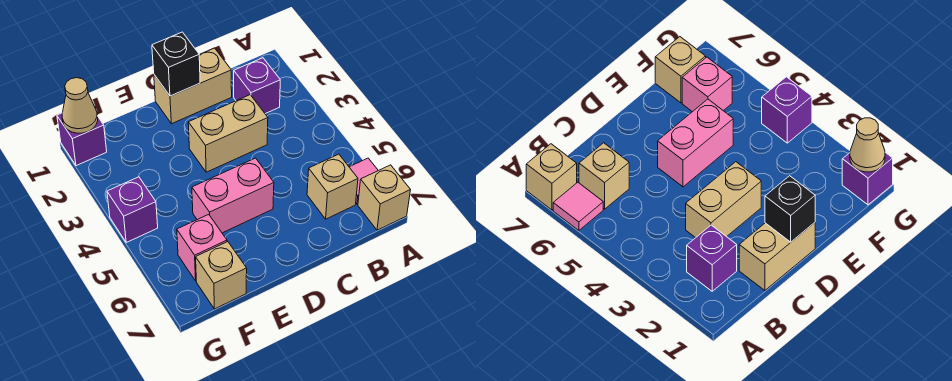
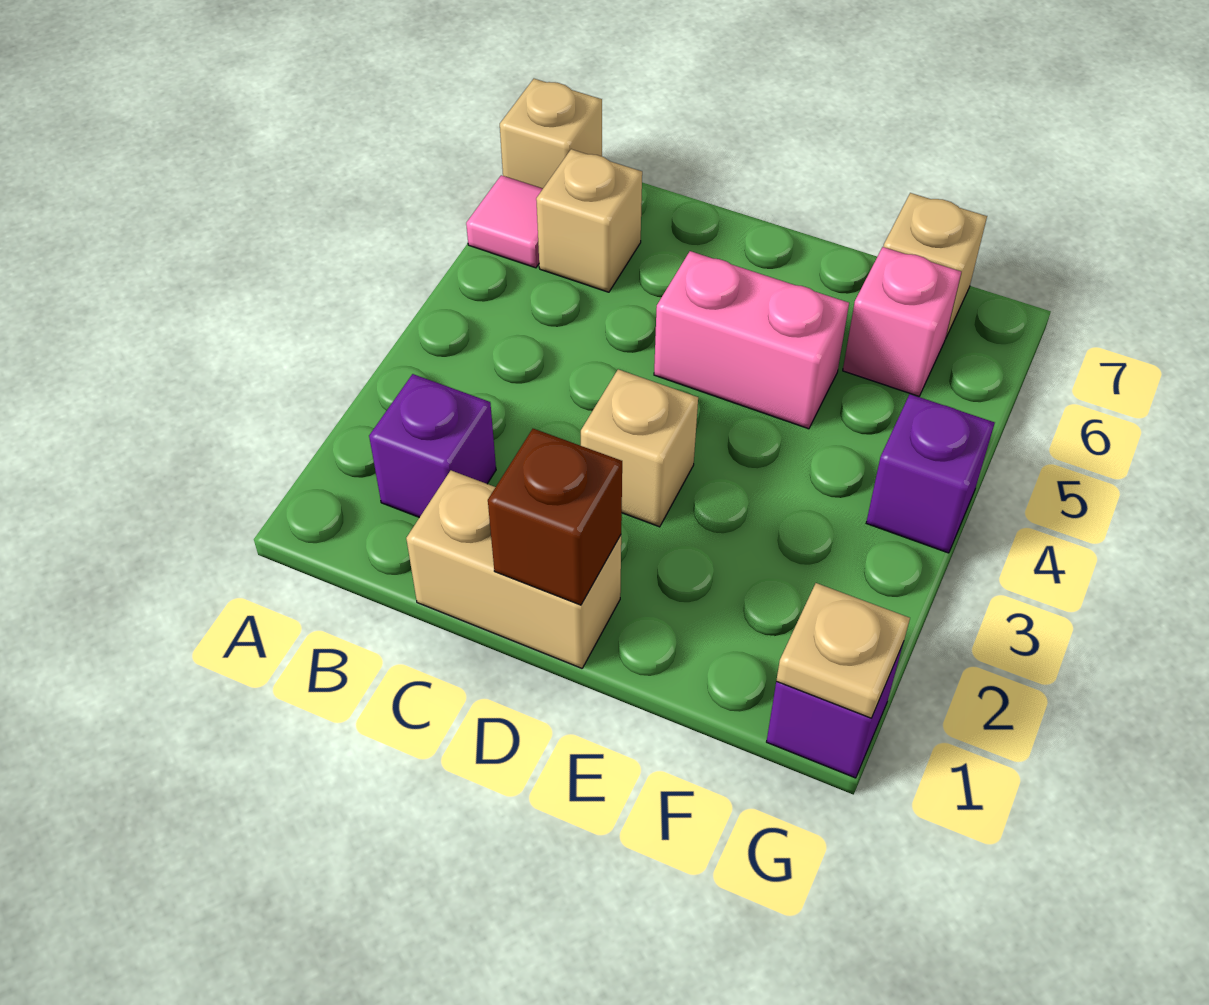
tan brick C3:D3 level 1 -> tan brick D3 level 1
black brick D1 level 2 -> brown brick D1 level 2
tan cone G1 level 2 -> tan plate G1 level 2

